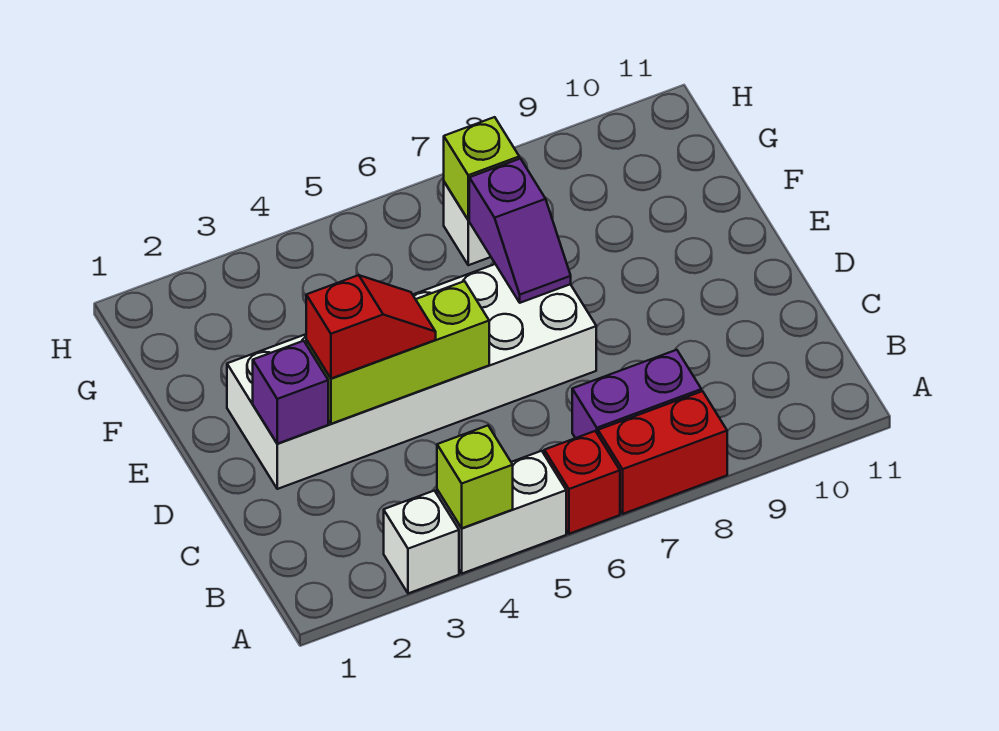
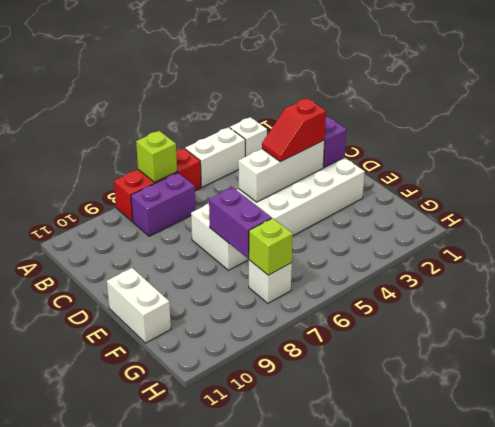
lime brick A4 level 2 -> lime brick A7 level 2
lime brick D3:D5 level 2 -> white brick D3:D5 level 2
purple slope E7:F7 level 2 top F -> purple brick E7:F7 level 2
none -> white brick E11:F11 level 1

